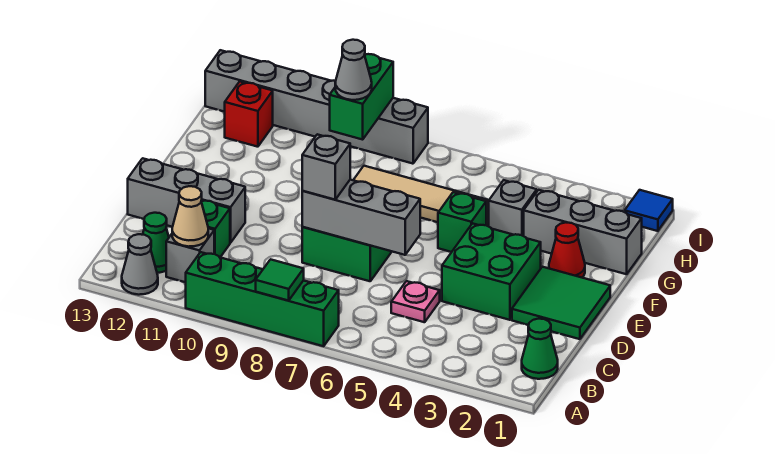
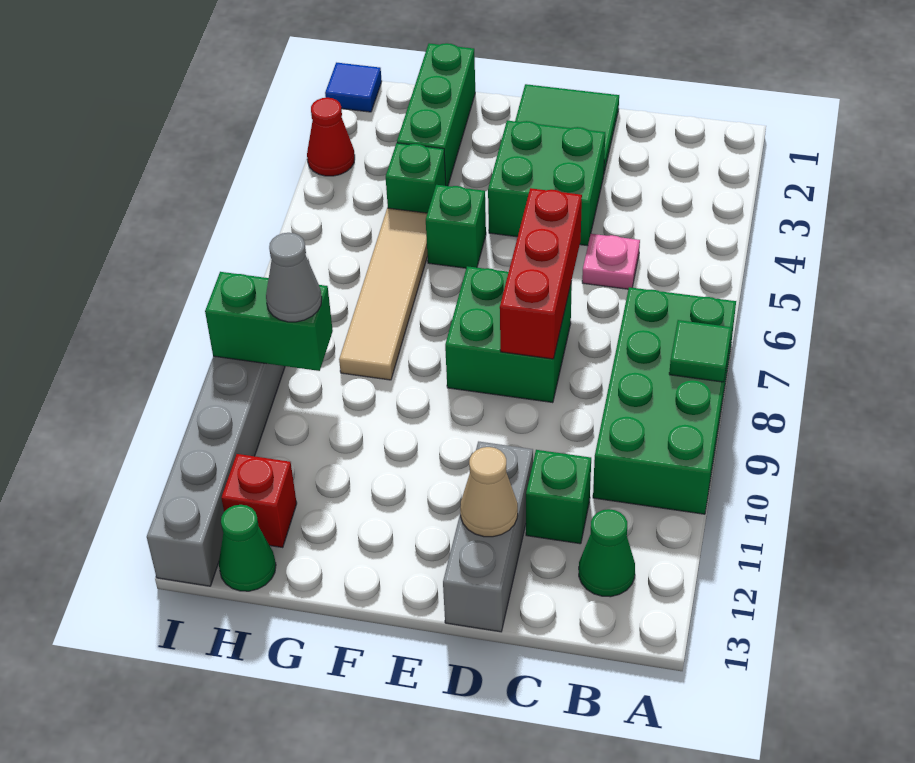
green brick A7:A10 level 1 -> green brick A7:B10 level 1
grey cone A12 level 1 -> none
green cone B1 level 1 -> green cone H13 level 1
grey brick B11 level 1 -> none
tan cone B11 level 2 -> tan cone D12 level 2
grey brick D6:D8 level 2 -> red brick D6:D8 level 2
grey brick D8 level 3 -> none
red cone F2 level 1 -> red cone I3 level 1
grey brick G1:G3 level 1 -> green brick G1:G3 level 1
grey brick G4 level 1 -> green brick G4 level 1

